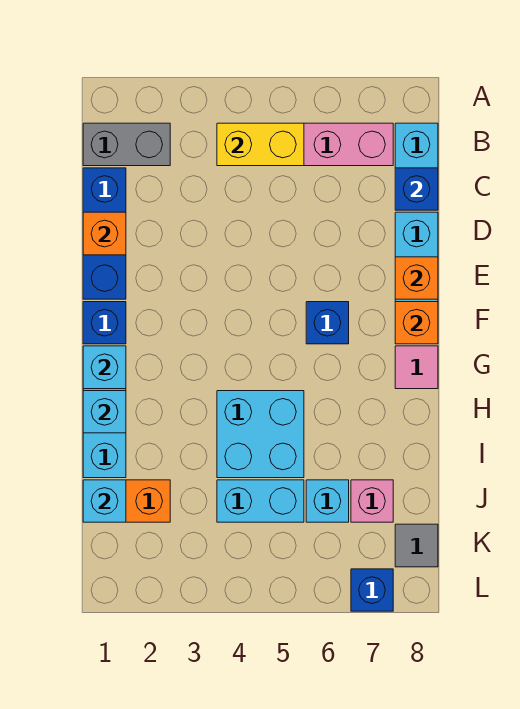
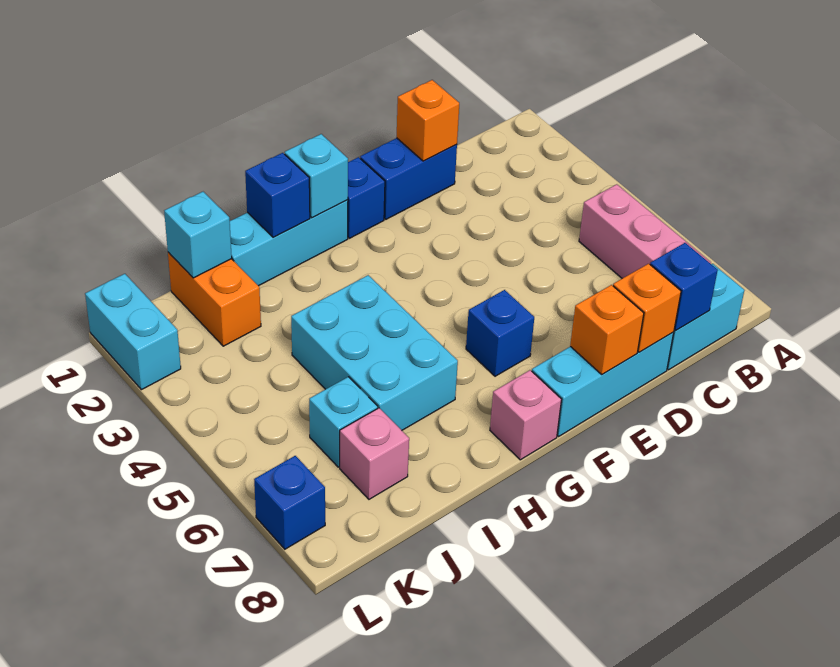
grey brick B1:B2 level 1 -> none
yellow brick B4:B5 level 2 -> none
blue brick C1:E1 level 1 -> blue brick D1:E1 level 1
orange brick F8 level 2 -> orange brick D8 level 2
pink tile G8 level 1 -> pink brick G8 level 1
cyan brick H1 level 2 -> blue brick H1 level 2
cyan brick H4:I5 level 1 -> cyan brick H4:I6 level 1
cyan brick J4:J5 level 1 -> cyan brick L1:L2 level 1
grey tile K8 level 1 -> none

